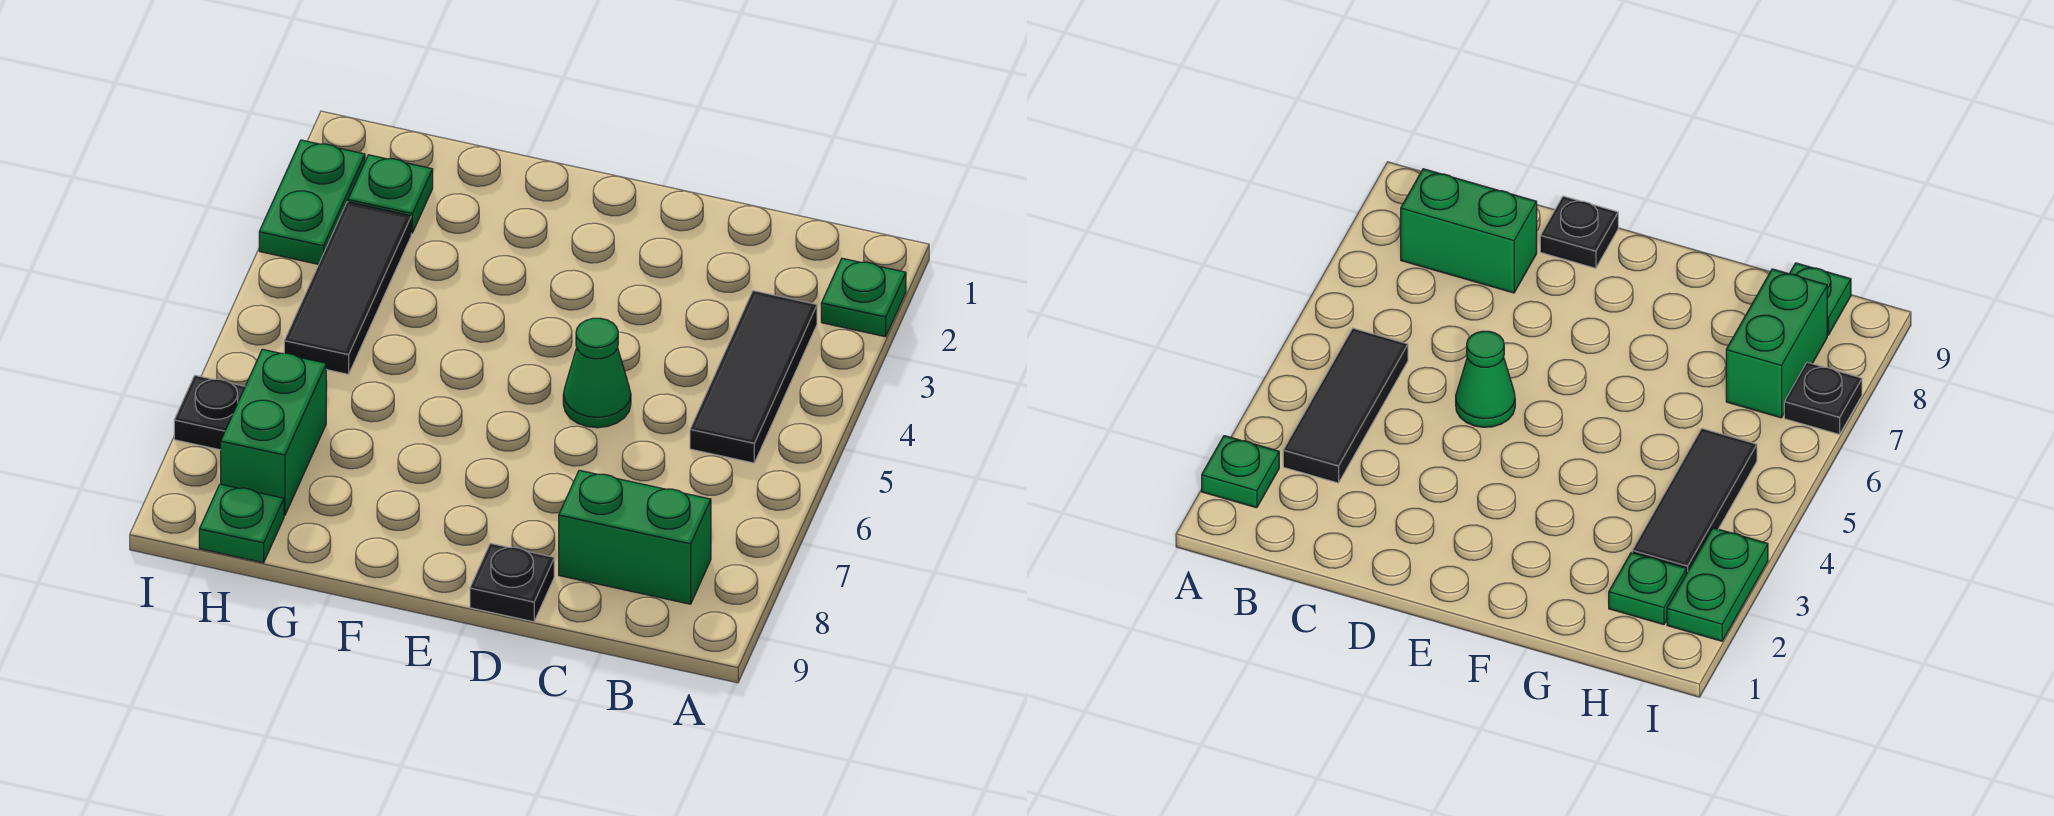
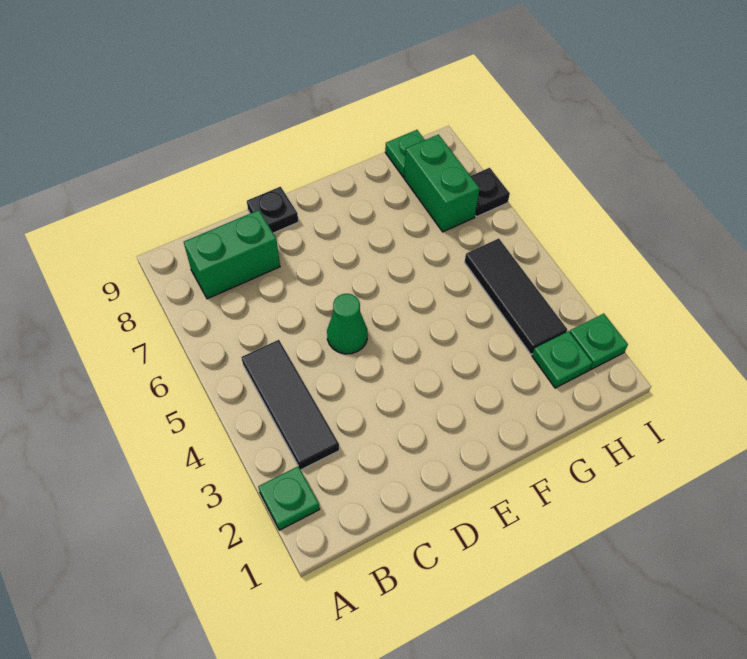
green plate I2:I3 level 1 -> green plate I2 level 1

